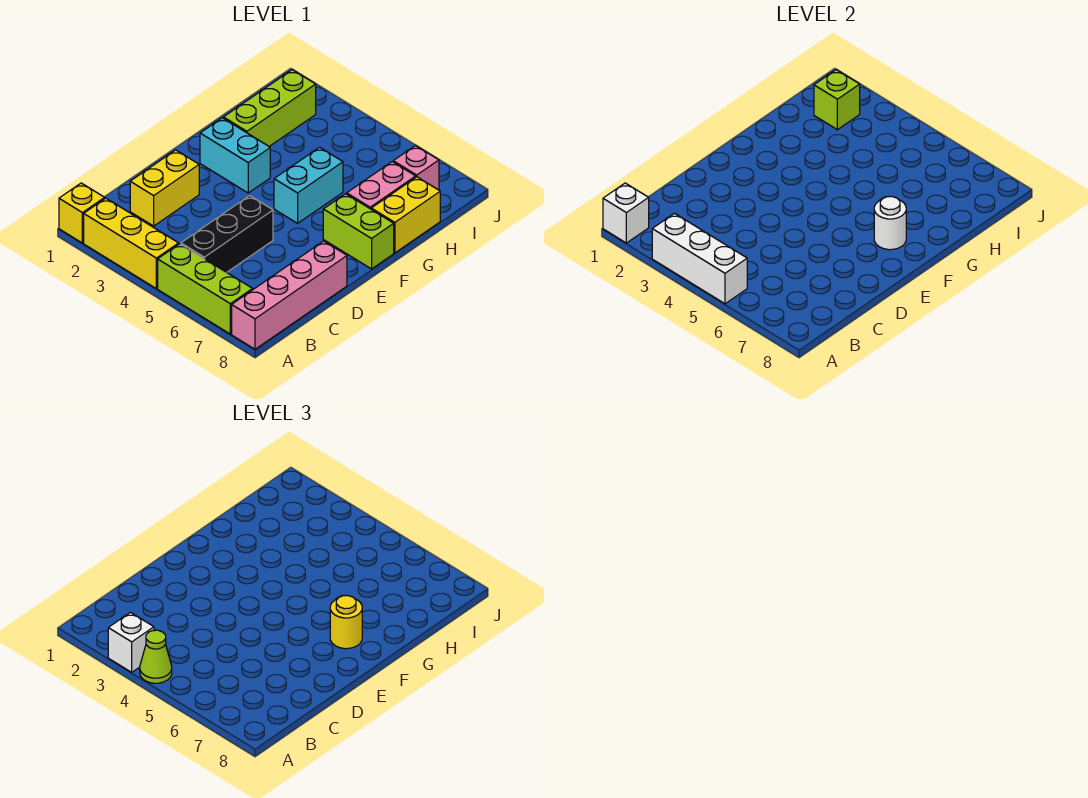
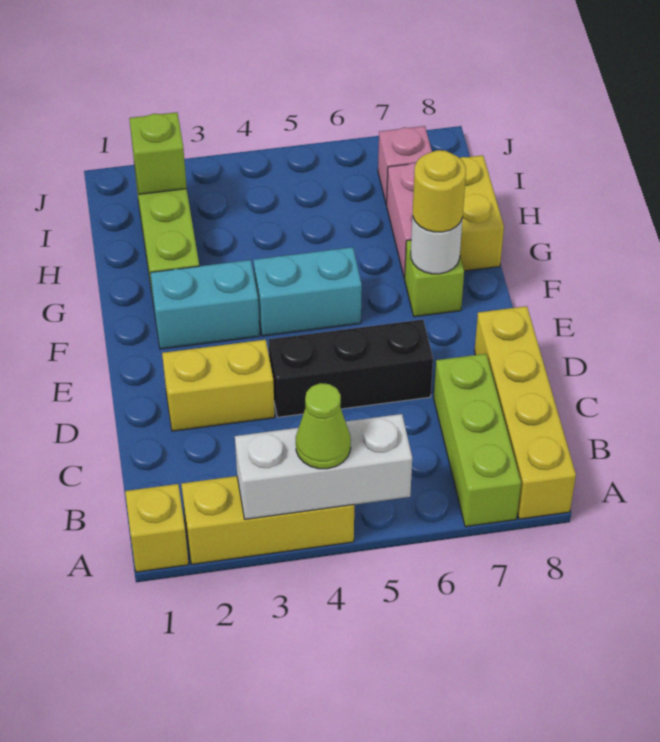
white brick A1 level 2 -> none
white brick A3 level 3 -> none
lime brick A5:A7 level 1 -> lime brick A7:C7 level 1
pink brick A8:D8 level 1 -> yellow brick A8:D8 level 1
black brick B5:D5 level 1 -> black brick D4:D6 level 1
yellow brick C2:D2 level 1 -> yellow brick D2:D3 level 1
cyan brick F5:G5 level 1 -> cyan brick F4:F5 level 1
lime brick F7:F8 level 1 -> lime brick F7 level 1

